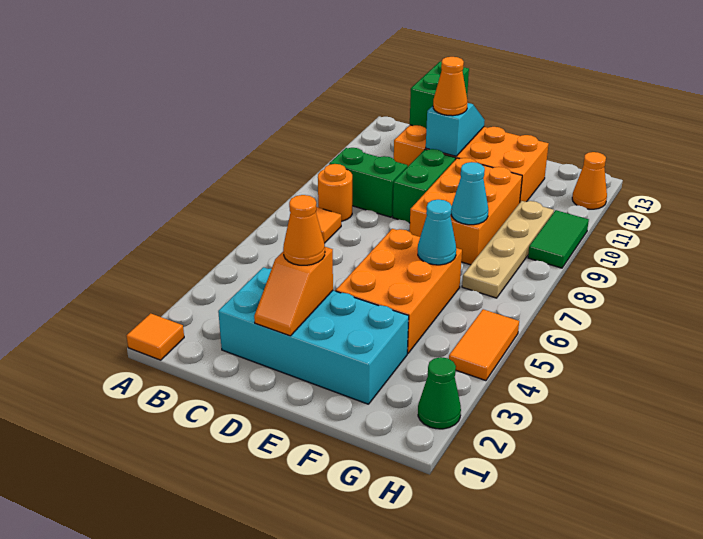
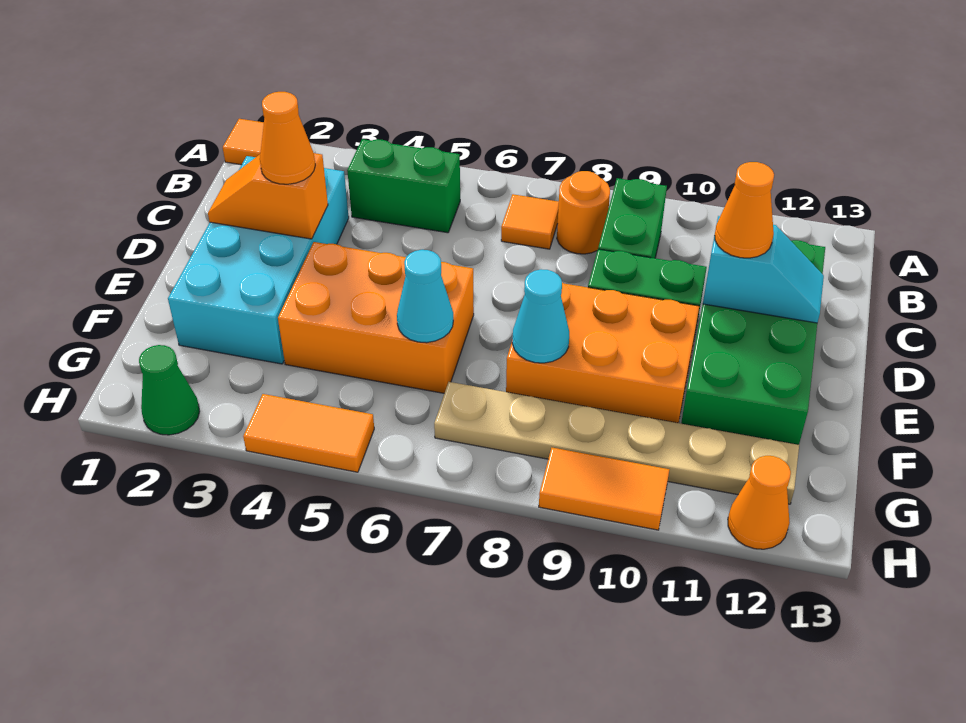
orange brick C11:F12 level 1 -> green brick C11:F12 level 1
green brick C12:C13 level 2 -> green brick B4:B5 level 1
tan plate G7:G10 level 1 -> tan plate G7:G12 level 1
green tile H9:H10 level 1 -> orange tile H9:H10 level 1

